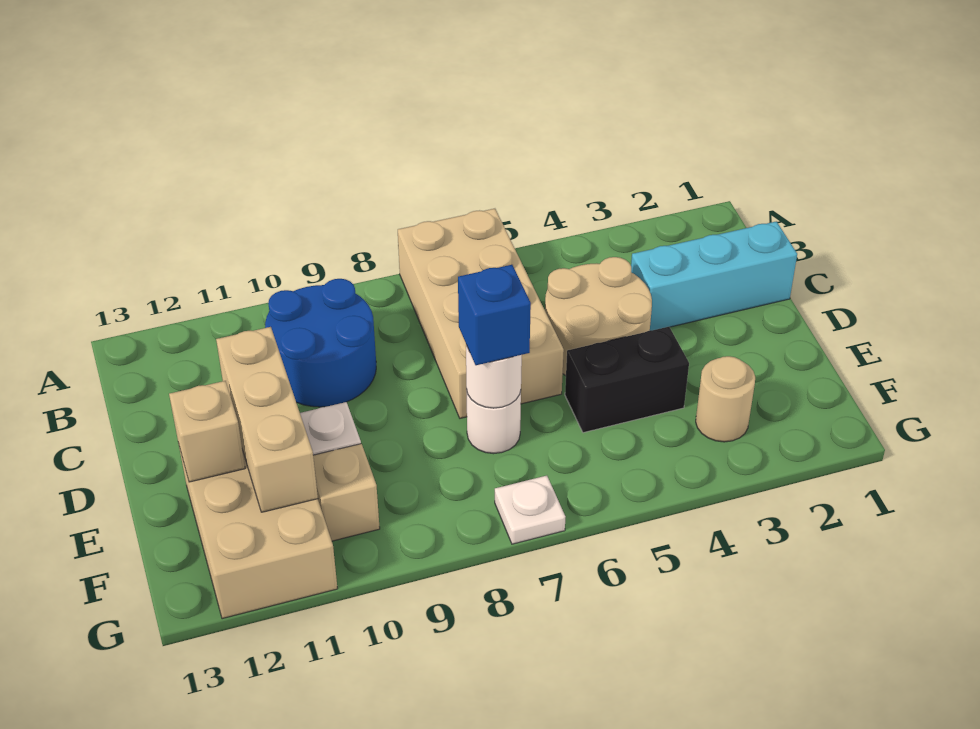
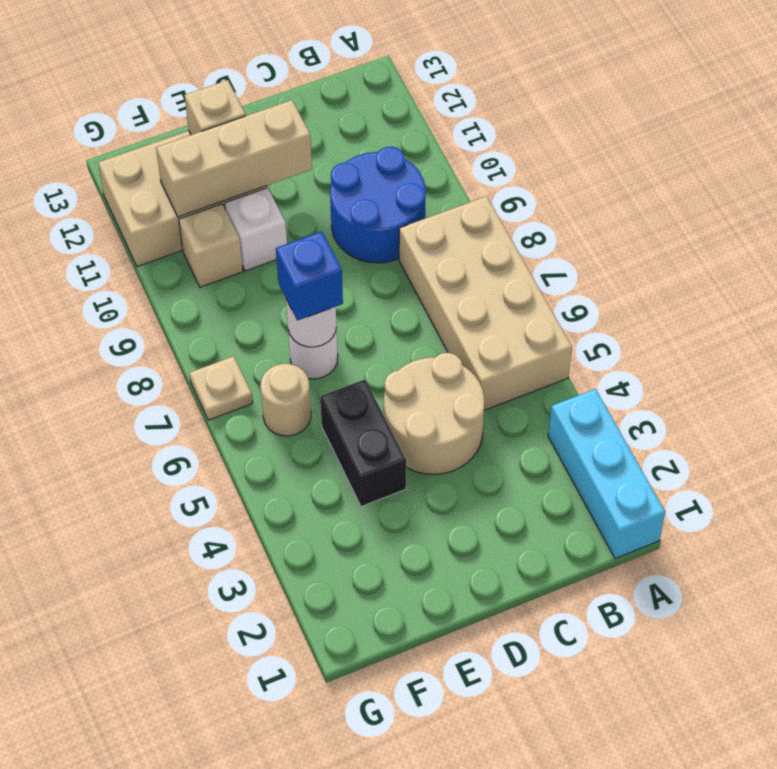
tan brick A6:D7 level 1 -> tan brick A5:B8 level 1
cyan brick C1:C3 level 1 -> cyan brick A1:A3 level 1
tan round brick F3 level 1 -> tan round brick F6 level 1
white plate G7 level 1 -> tan plate G7 level 1

